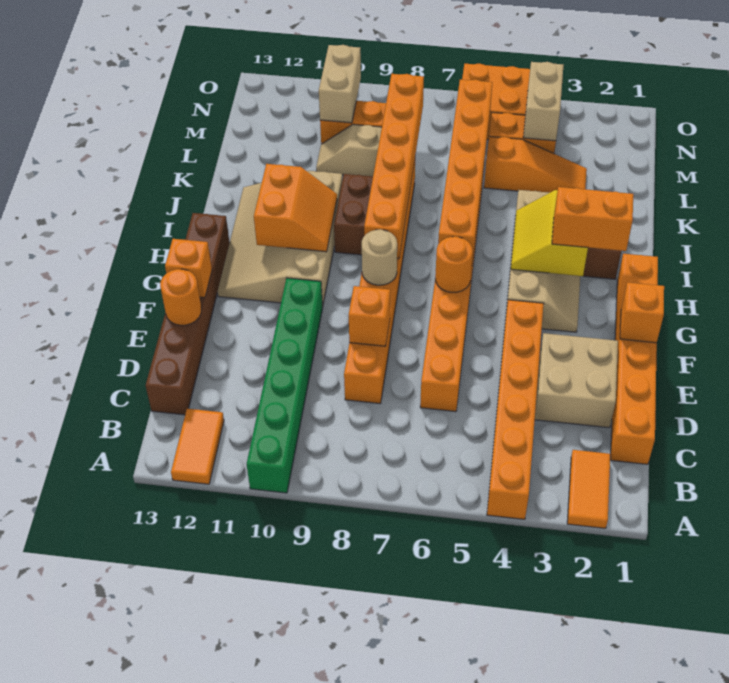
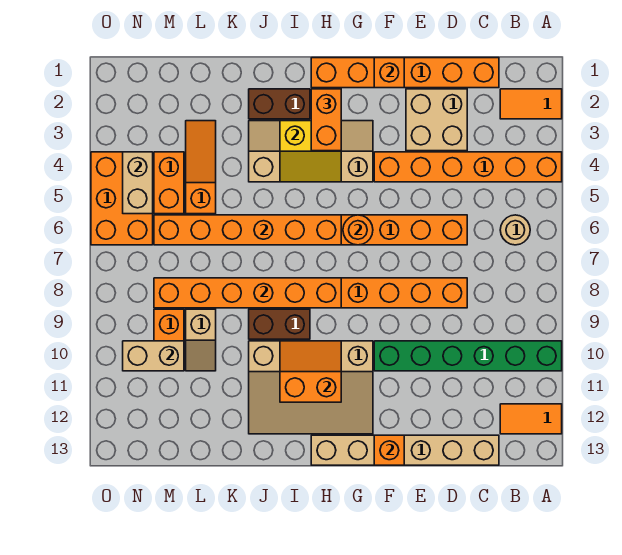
brown brick C13:H13 level 1 -> tan brick C13:H13 level 1
orange brick E8 level 2 -> none
orange round brick E13 level 2 -> none
tan round brick G8 level 2 -> tan round brick B6 level 1
tan brick M4:N4 level 2 -> tan brick N4:N5 level 2

